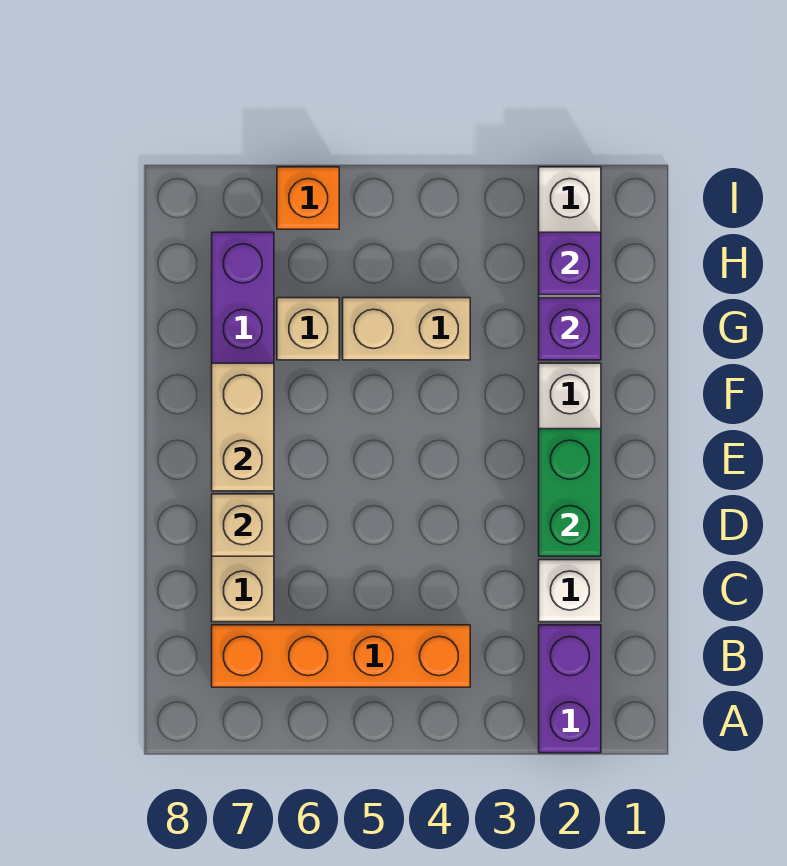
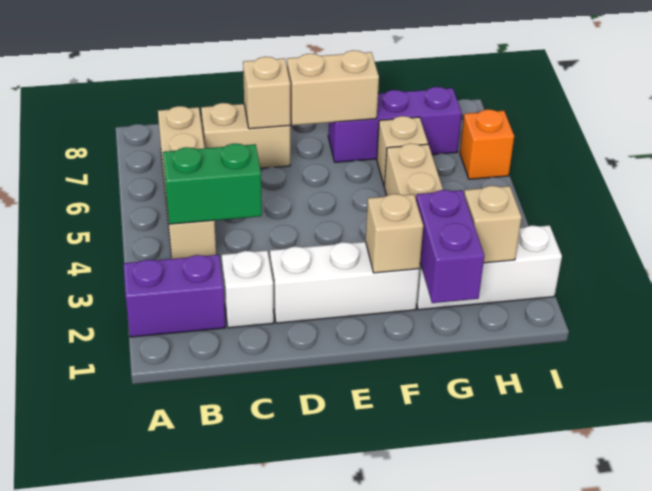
orange brick B4:B7 level 1 -> tan brick B4:B7 level 1
green brick D2:E2 level 2 -> green brick B4:C4 level 2
none -> tan brick F2 level 2
purple brick G2 level 2 -> purple brick G1:G2 level 2
purple brick H2 level 2 -> tan brick H2 level 2

